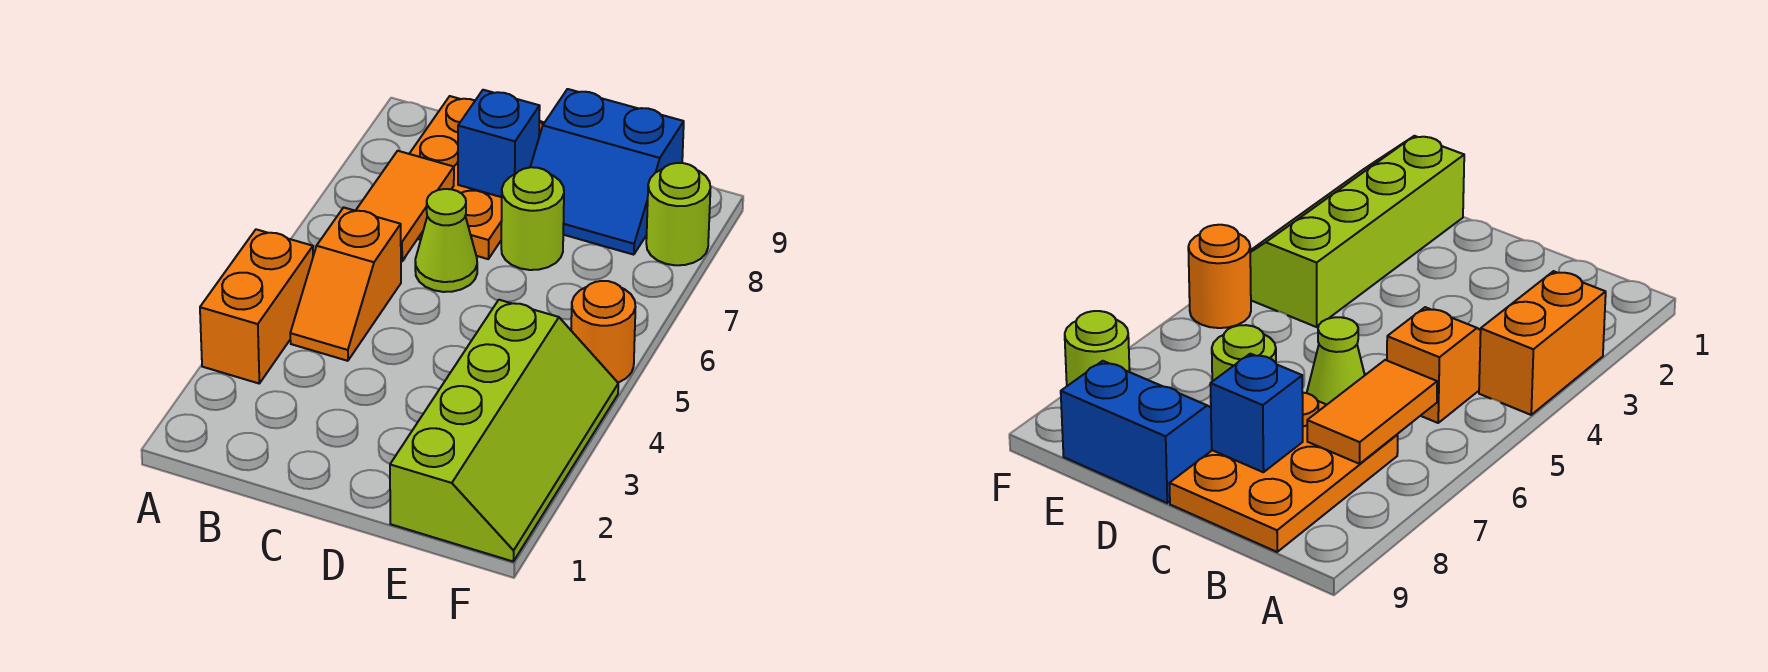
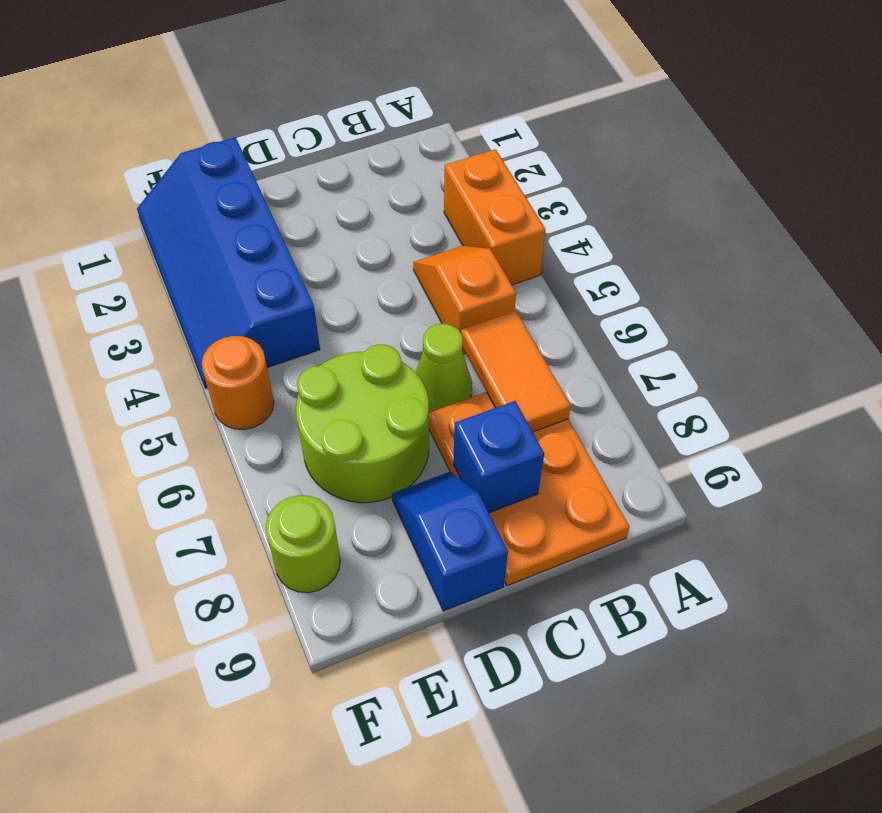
lime round brick D7 level 1 -> lime round brick D6:E7 level 1
blue slope D8:E9 level 1 top 9 -> blue slope D8:D9 level 1 top 9
lime slope E1:F4 level 1 top E -> blue slope E1:F4 level 1 top E

